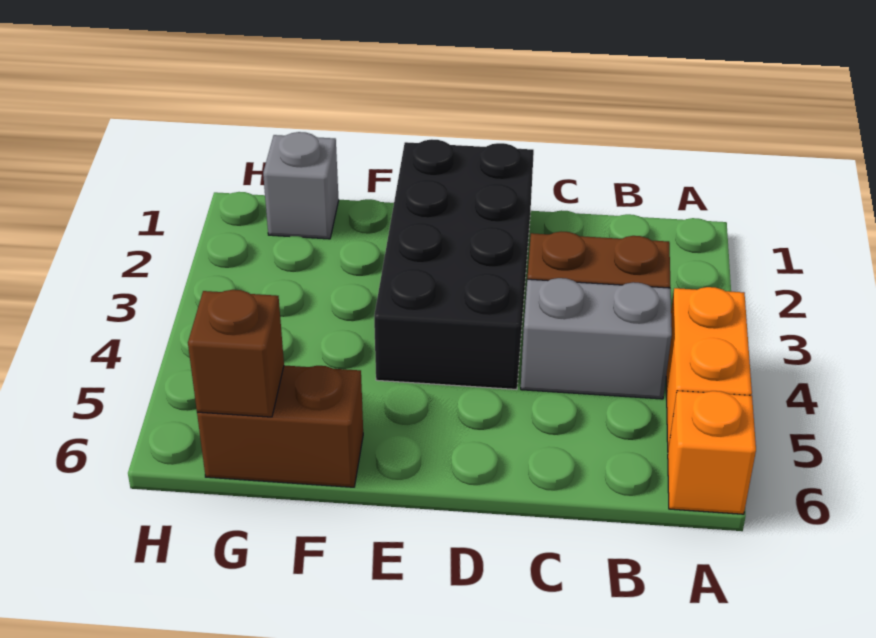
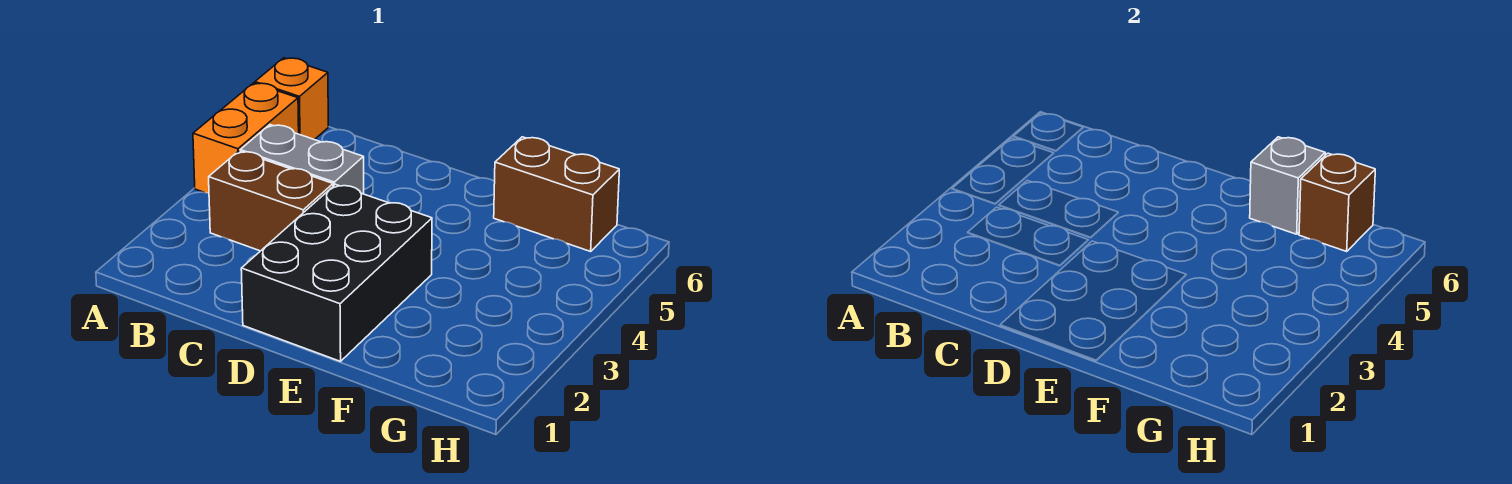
black brick D1:E4 level 1 -> black brick D1:E3 level 1
grey brick G1 level 1 -> grey brick F6 level 2

